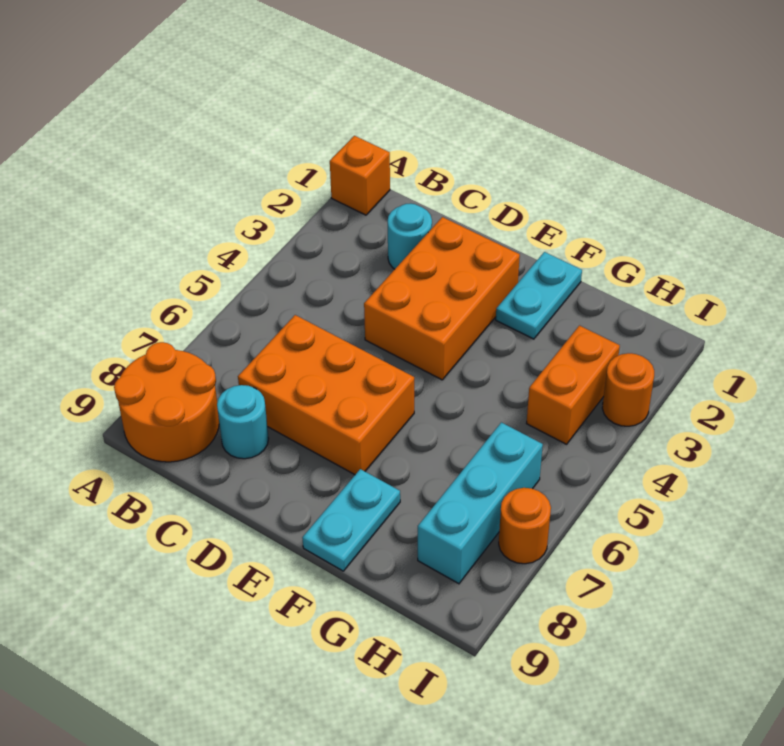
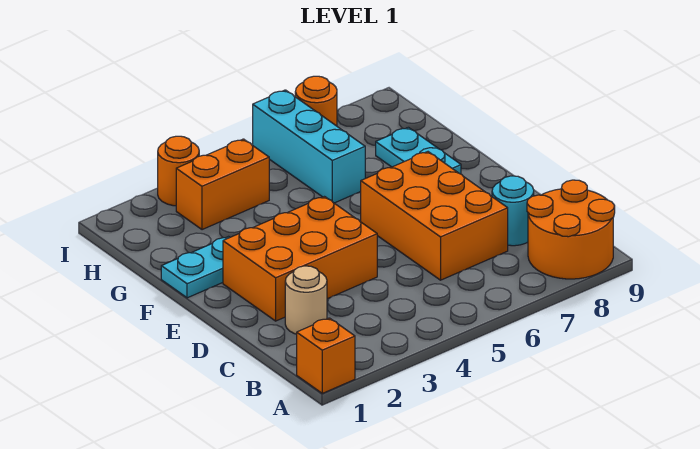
cyan round brick C2 level 1 -> tan round brick C2 level 1
cyan plate F8:F9 level 1 -> cyan plate F8:G8 level 1
cyan brick H6:H8 level 1 -> cyan brick G6:I6 level 1

